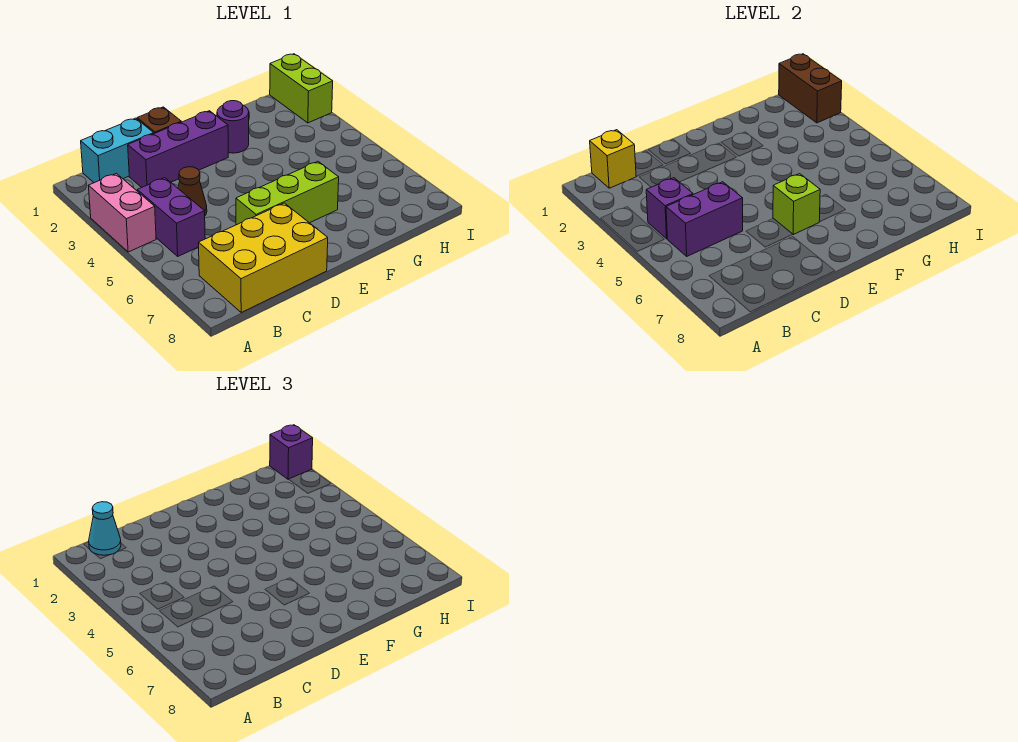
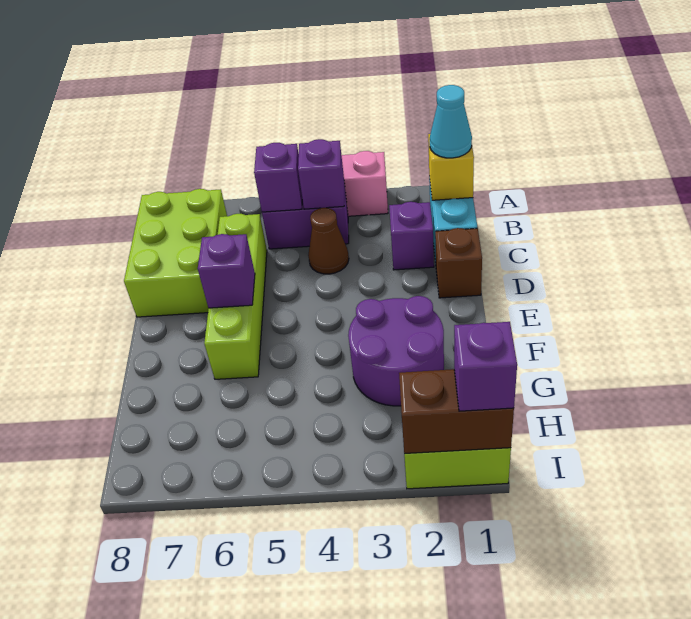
purple brick B5:C5 level 2 -> purple brick B5 level 2
yellow brick B7:D8 level 1 -> lime brick B7:D8 level 1
purple brick C2:E2 level 1 -> purple brick C2 level 1
lime brick D6:F6 level 1 -> lime brick C6:F6 level 1
lime brick E6 level 2 -> purple brick E6 level 2
purple round brick F2 level 1 -> purple round brick F2:G3 level 1

